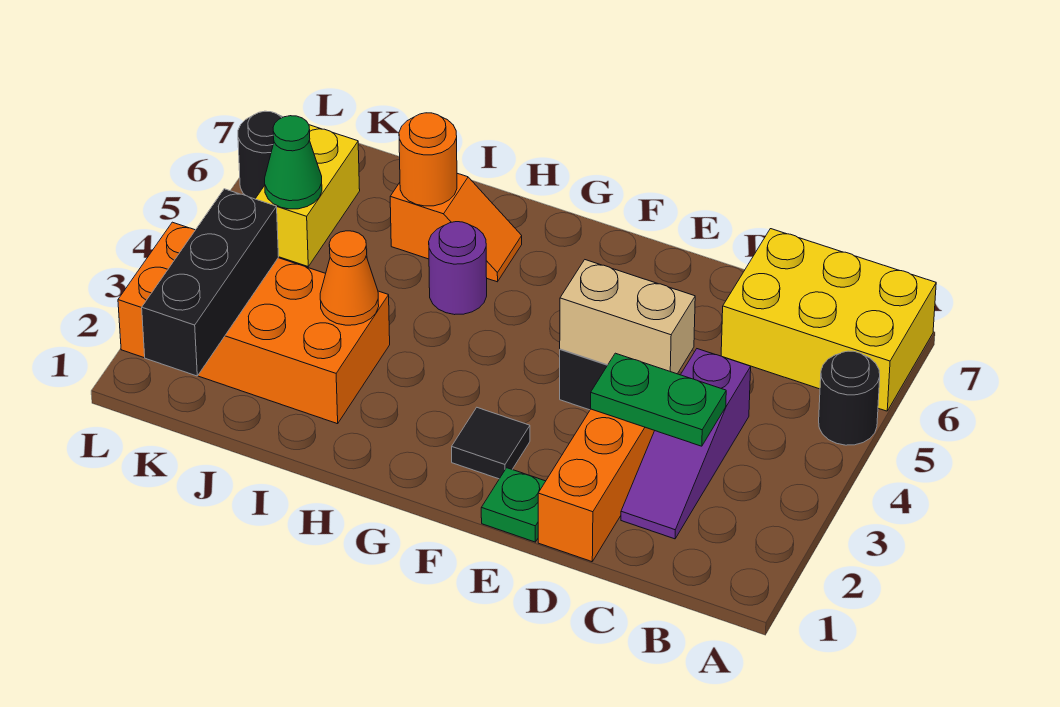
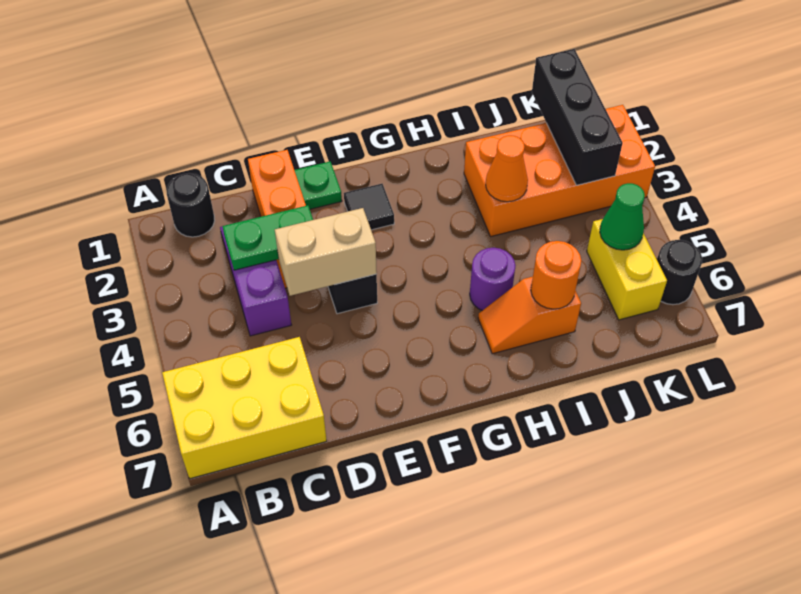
black round brick A5 level 1 -> black round brick B1 level 1

